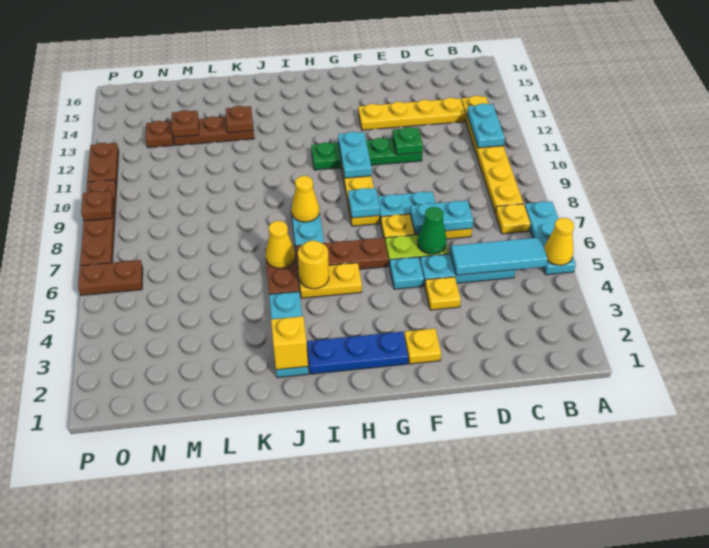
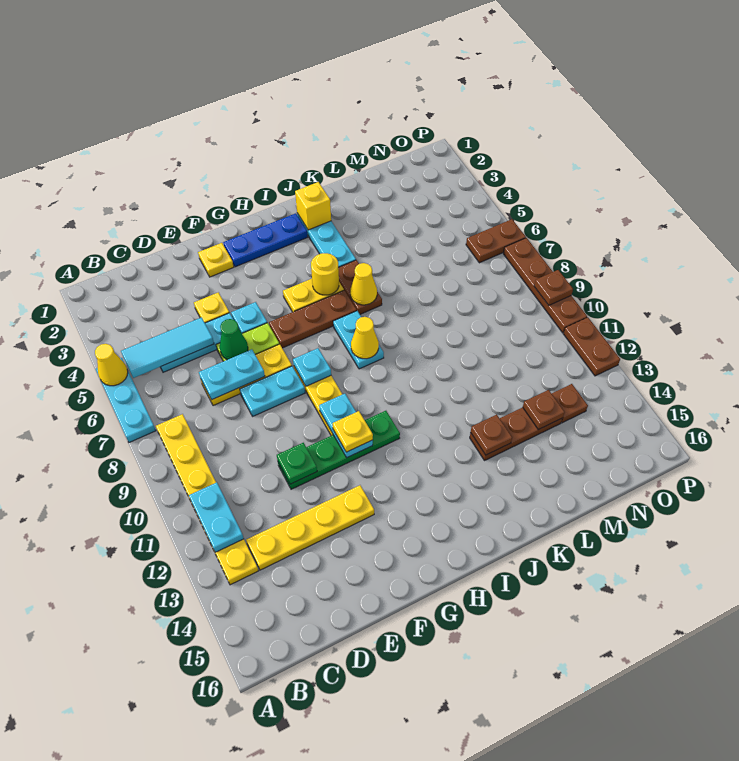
yellow plate B7 level 1 -> yellow plate G11 level 3

